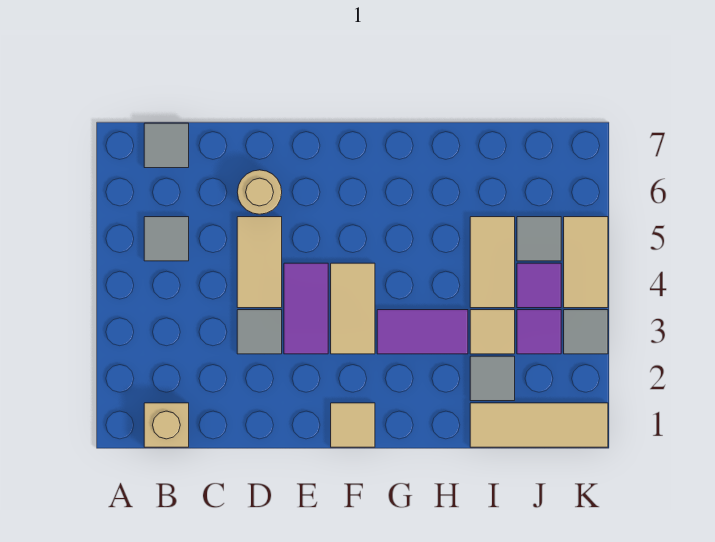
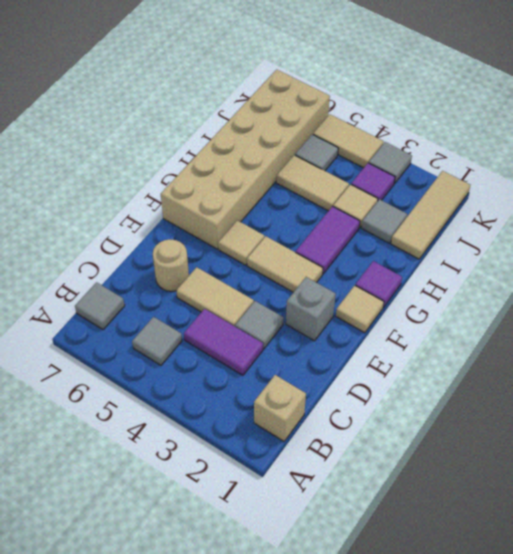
none -> grey brick E2 level 1
purple tile E3:E4 level 1 -> purple tile C3:C4 level 1
none -> tan tile F5 level 1
none -> tan brick F6:K7 level 1
purple tile J4 level 1 -> purple tile G1 level 1

